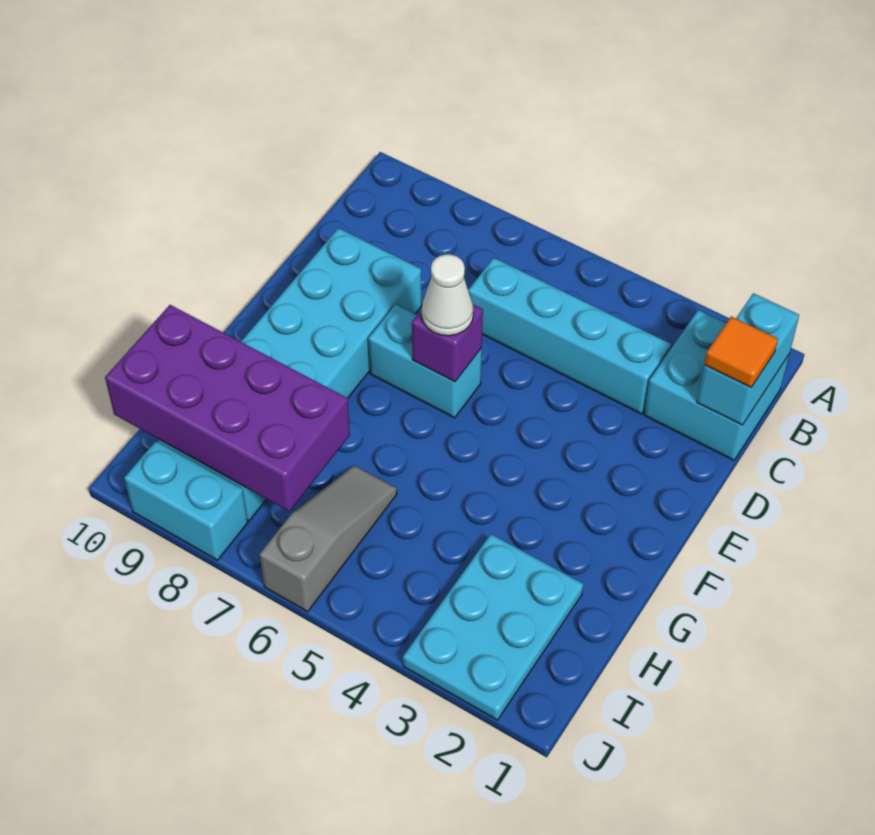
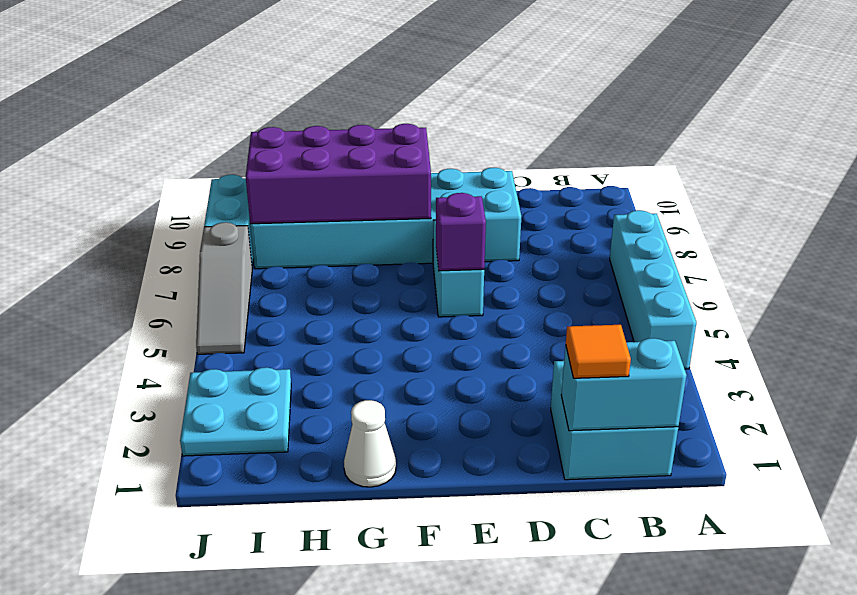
cyan brick C3:C6 level 1 -> cyan brick A4:A7 level 1
white cone E6 level 3 -> white cone G1 level 1
cyan plate H2:J3 level 1 -> cyan plate I2:J3 level 1
grey slope H6:J6 level 1 top J -> grey slope J5:J7 level 1 top 7
purple brick H7:I10 level 2 -> purple brick F8:I9 level 2

